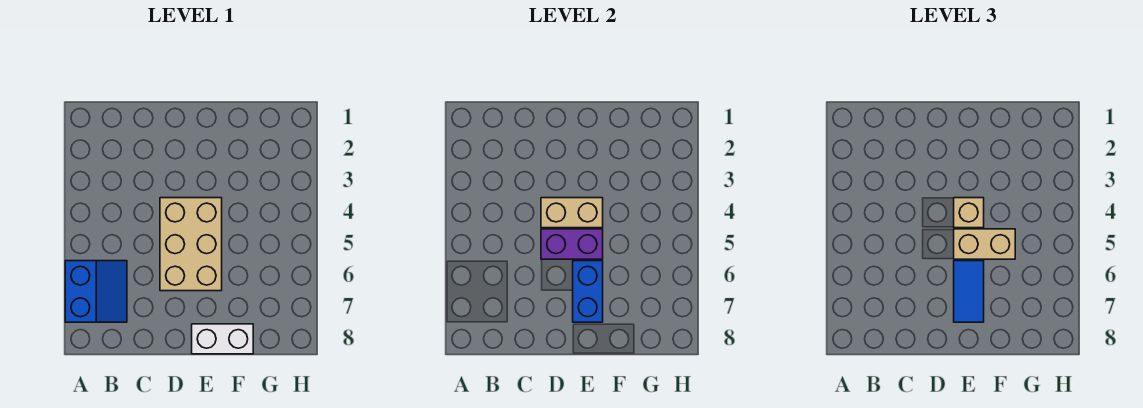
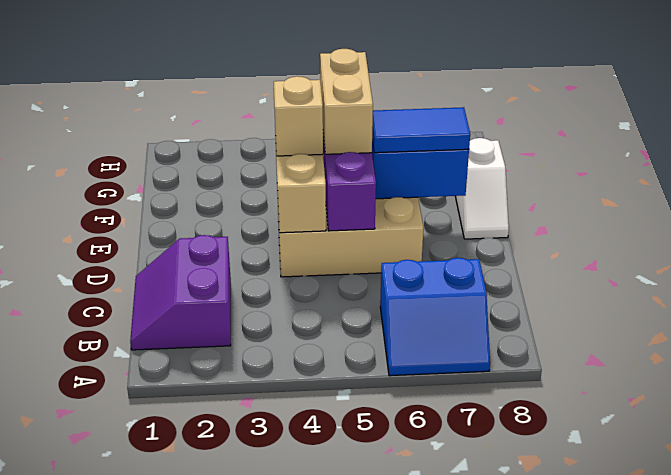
blue slope A6:B7 level 1 top A -> blue slope A6:B7 level 1 top B
none -> purple slope B1:C2 level 1 top 2
white brick E8:F8 level 1 -> white slope E8:F8 level 1 top F

